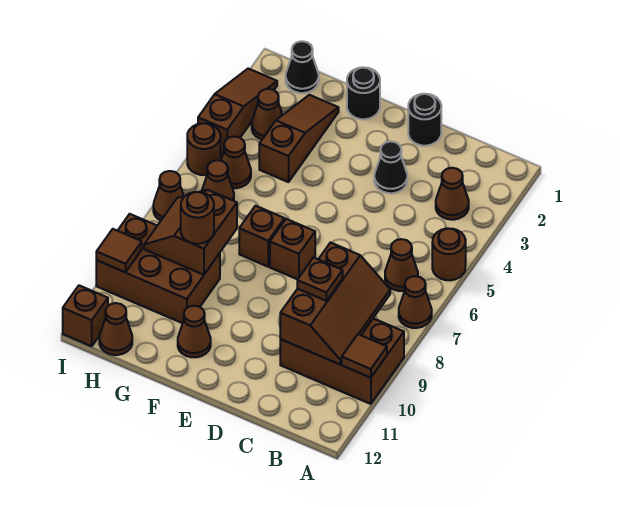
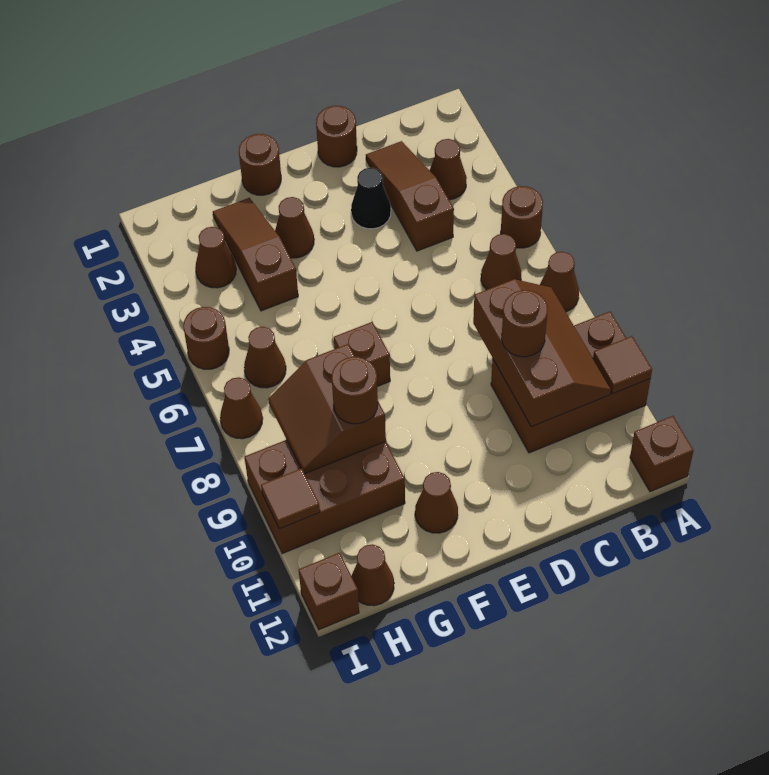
brown plate C9 level 3 -> brown round brick C9 level 3
black round brick D1 level 1 -> brown round brick D1 level 1
brown brick E7 level 1 -> brown brick A12 level 1
black round brick F1 level 1 -> brown round brick F1 level 1
black cone H1 level 1 -> none
brown cone H5 level 1 -> brown cone F3 level 1
brown slope I2:I4 level 1 top 4 -> brown slope C2:C4 level 1 top 4

